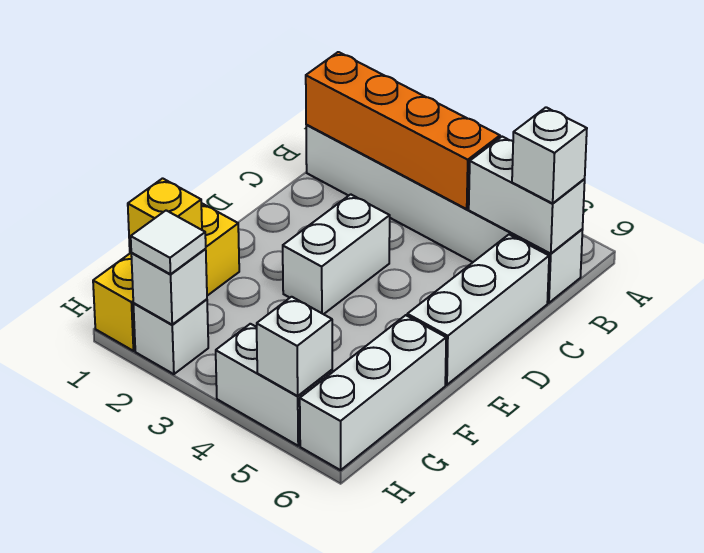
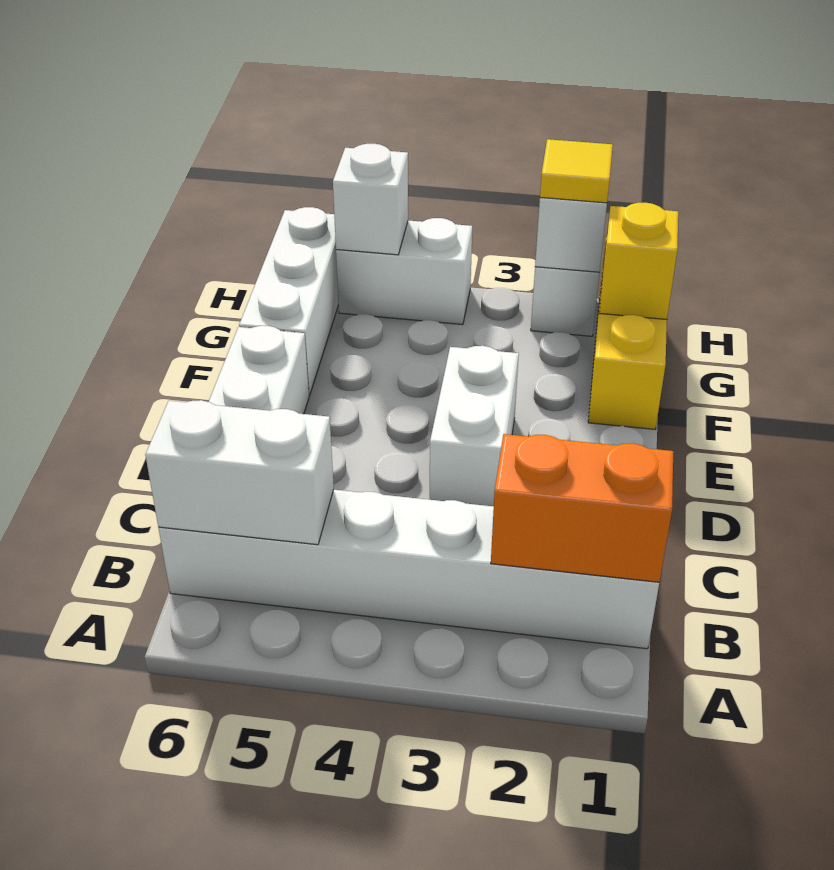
orange brick B1:B4 level 2 -> orange brick B1:B2 level 2
white brick B6 level 3 -> none
white tile H2 level 3 -> yellow tile H2 level 3

